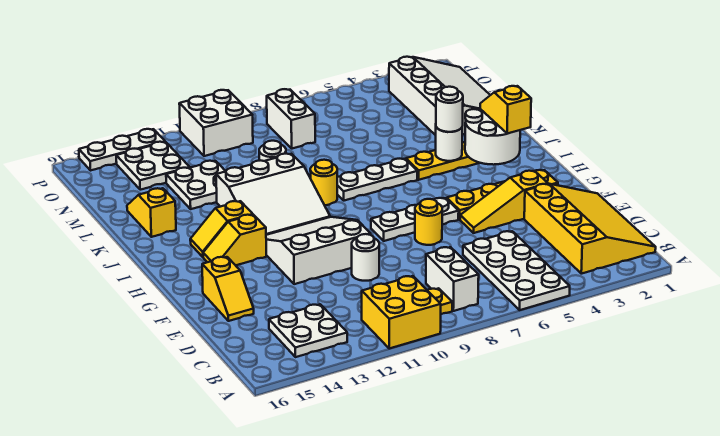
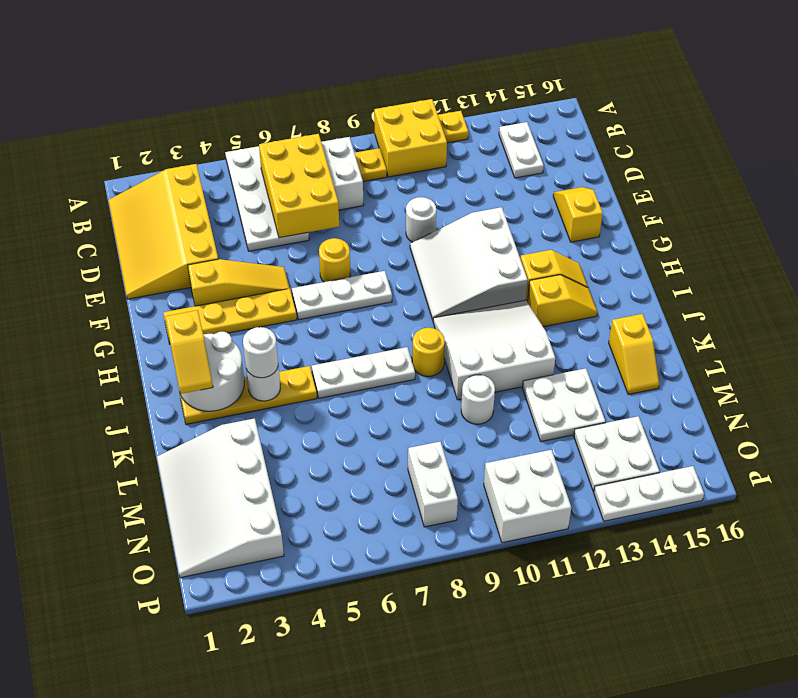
none -> yellow plate A12 level 1
none -> yellow brick B6:D7 level 2
white plate B13:C14 level 1 -> white plate B14:C14 level 1
white slope F10:H12 level 1 top F -> white slope F10:H12 level 1 top 12

